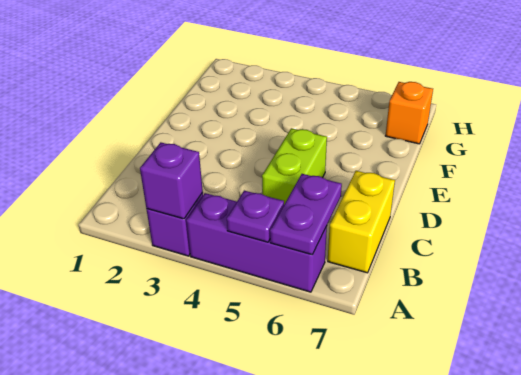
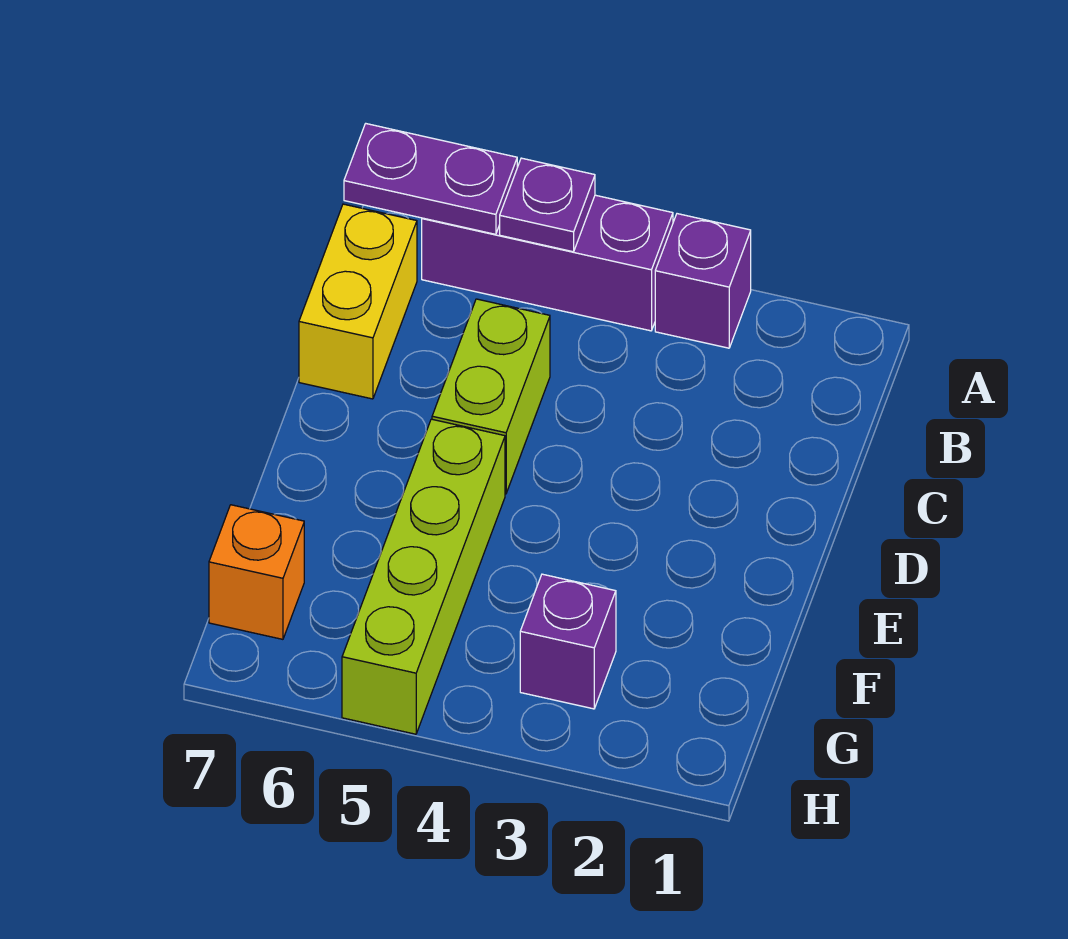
purple brick A3 level 2 -> purple brick G3 level 1
purple plate A6:B6 level 2 -> purple plate A6:A7 level 2
none -> lime brick E5:H5 level 1

